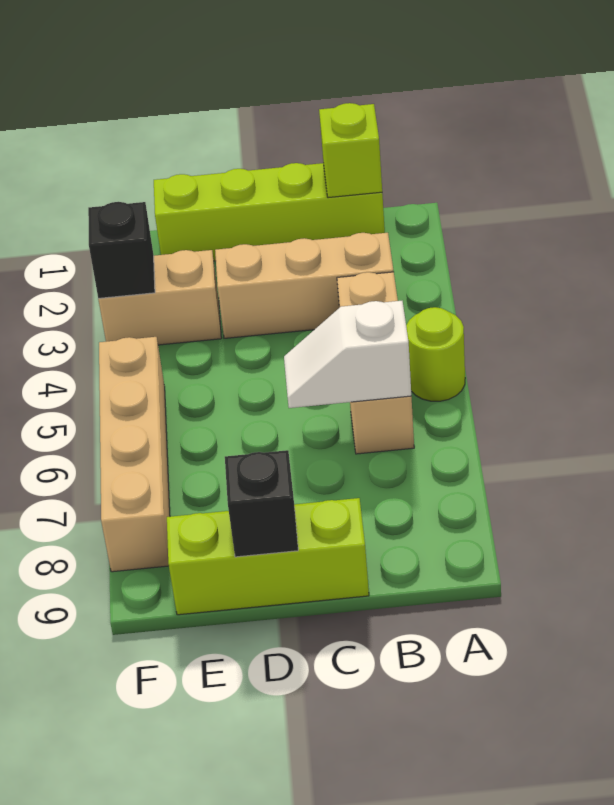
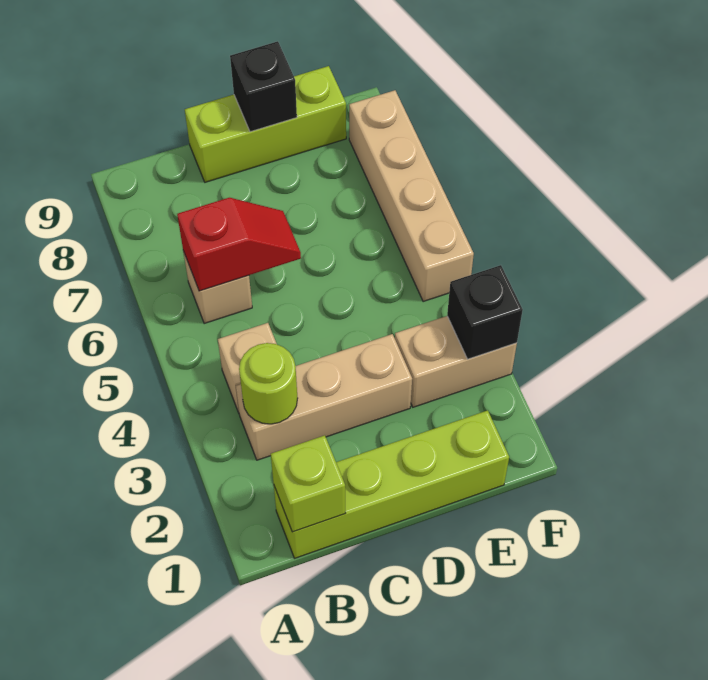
lime round brick A5 level 1 -> lime round brick B3 level 2
white slope B6:C6 level 2 top B -> red slope B6:C6 level 2 top B

